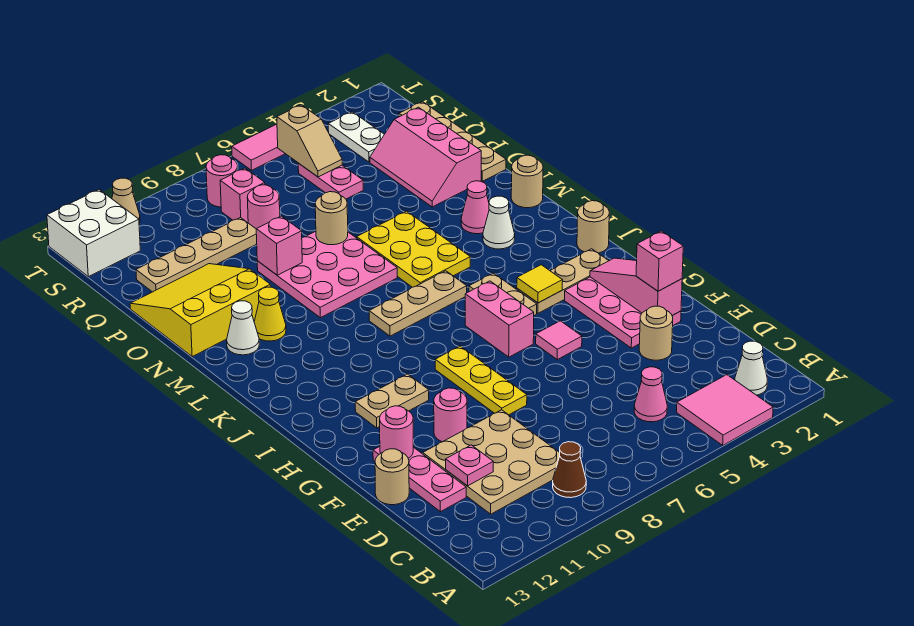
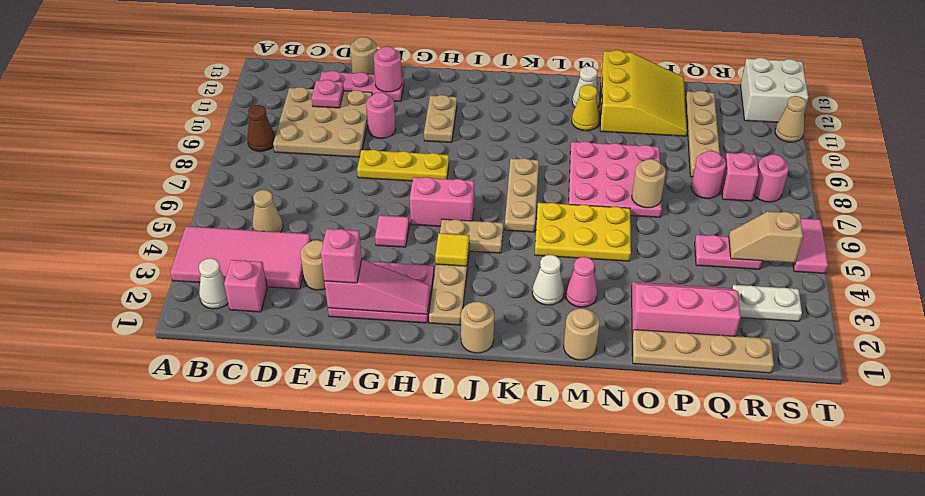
pink tile A3:B4 level 1 -> pink tile A3:D4 level 1
pink cone C5 level 1 -> tan cone C5 level 1
pink brick O9 level 2 -> pink brick C2 level 1

